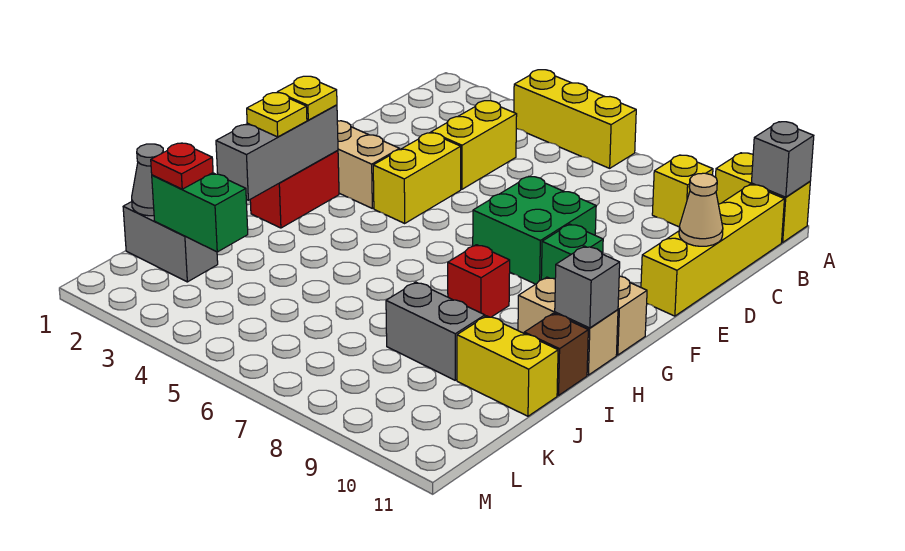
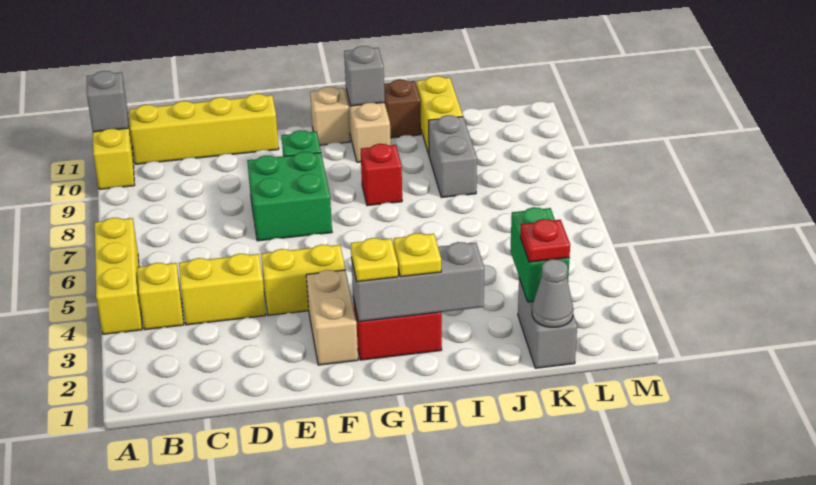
yellow brick B9 level 1 -> yellow brick B4 level 1
tan cone D11 level 2 -> none

